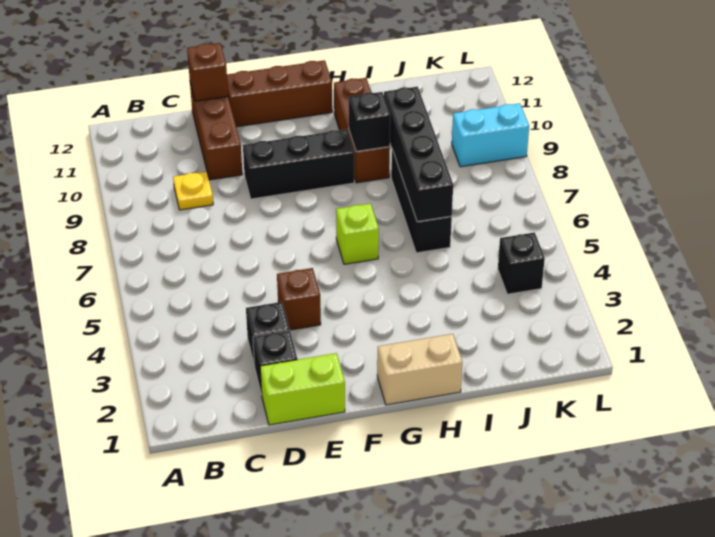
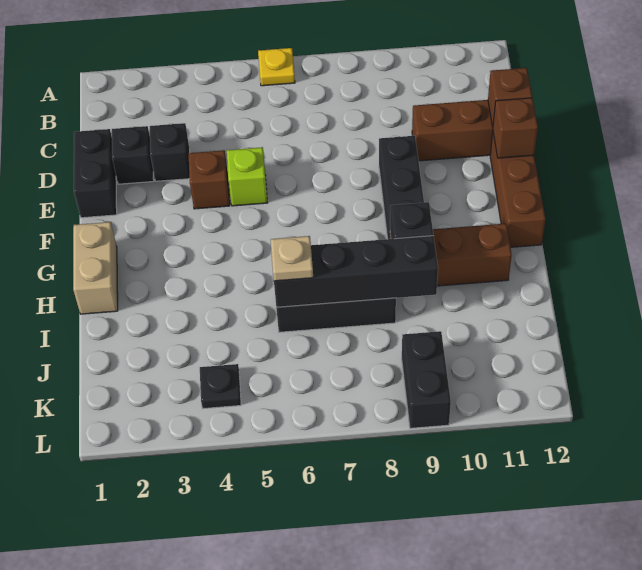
yellow plate C9 level 1 -> yellow plate A6 level 1
lime brick D1:E1 level 1 -> black brick D1:E1 level 1
none -> brown brick E12 level 2
lime brick G6 level 1 -> lime brick E5 level 1
none -> tan plate I6 level 3
black brick K4 level 1 -> black plate K4 level 1
cyan brick K9:L9 level 1 -> black brick K9:L9 level 1

